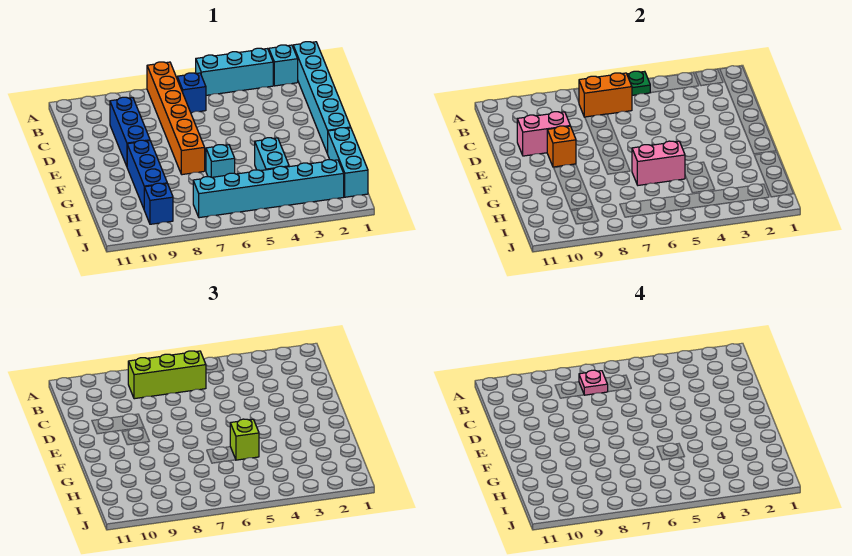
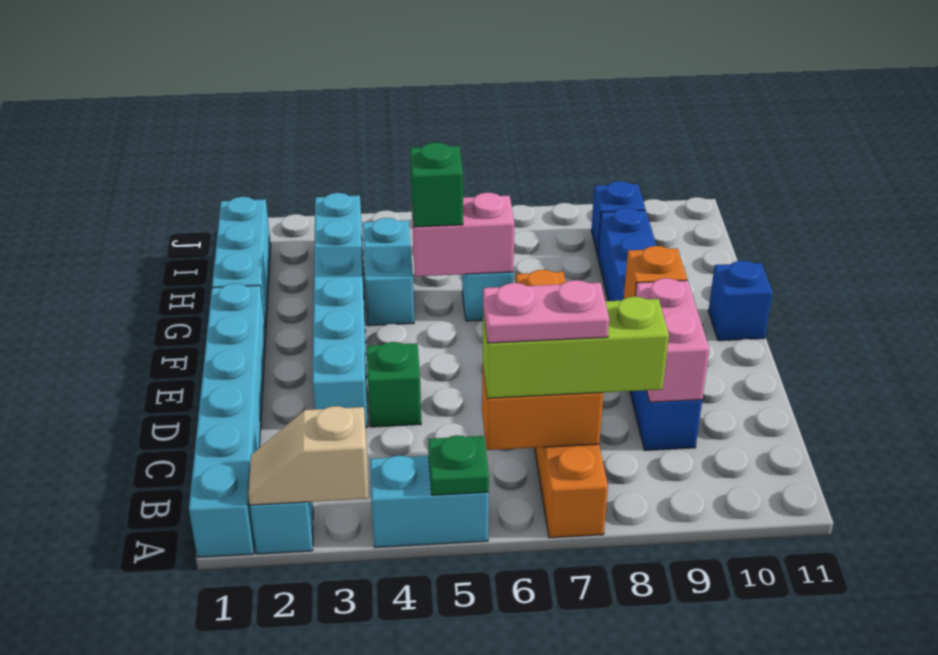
none -> tan slope A2:A3 level 2 top 3
cyan brick A3:A5 level 1 -> cyan brick A4:A5 level 1
blue brick B6 level 1 -> blue brick F11 level 1
pink plate B7 level 4 -> pink plate B6:B7 level 4
none -> green brick D4 level 1
pink brick D9:D10 level 2 -> pink brick C9:D9 level 2
lime brick G5 level 3 -> green brick G5 level 3
cyan brick I2:I7 level 1 -> cyan brick D3:I3 level 1

